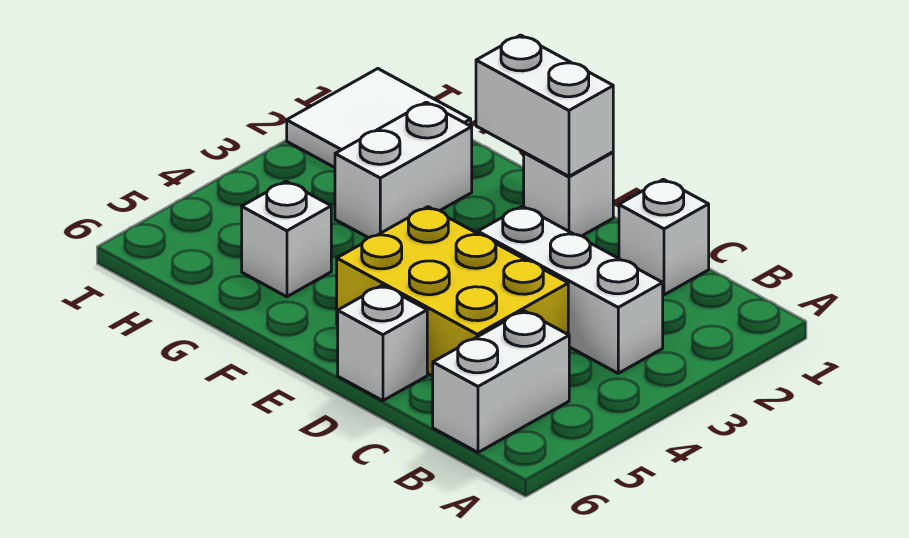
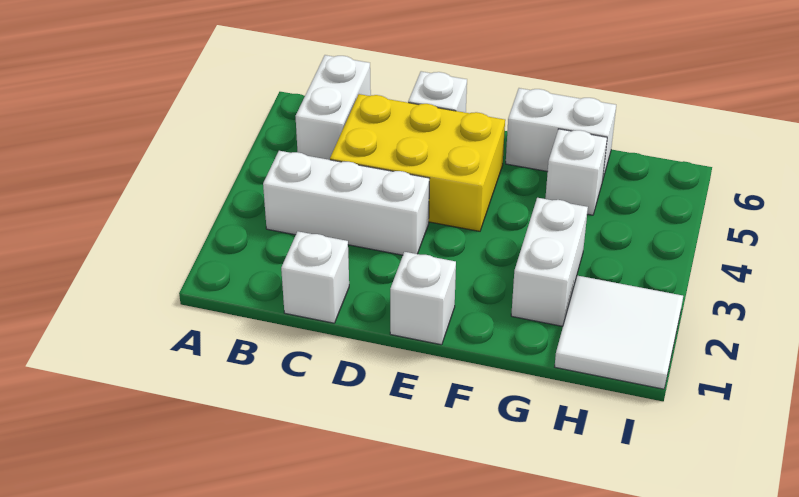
white brick E1:F1 level 2 -> white brick F6:G6 level 1

